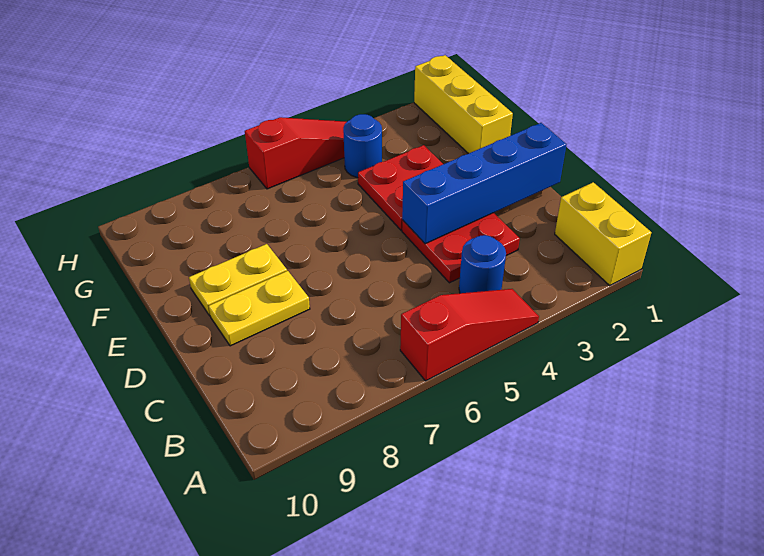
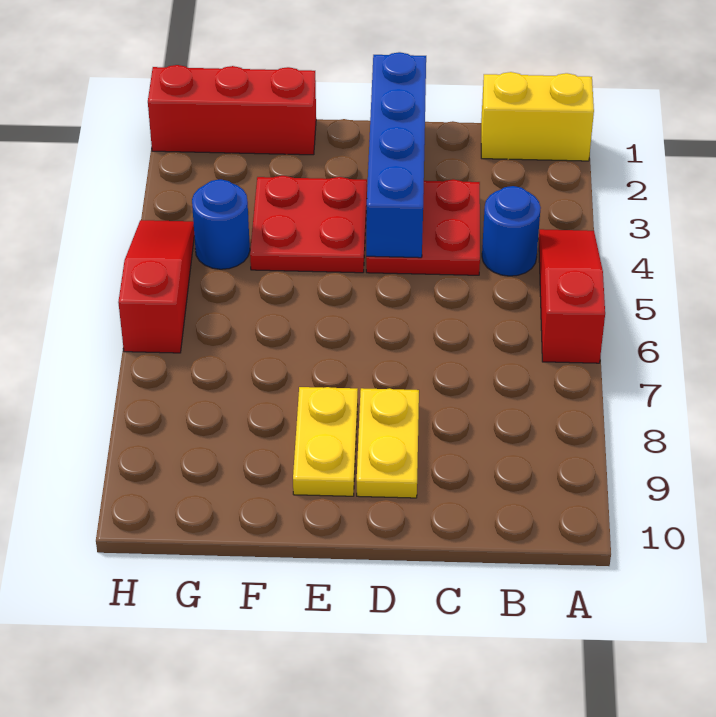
yellow brick F1:H1 level 1 -> red brick F1:H1 level 1

